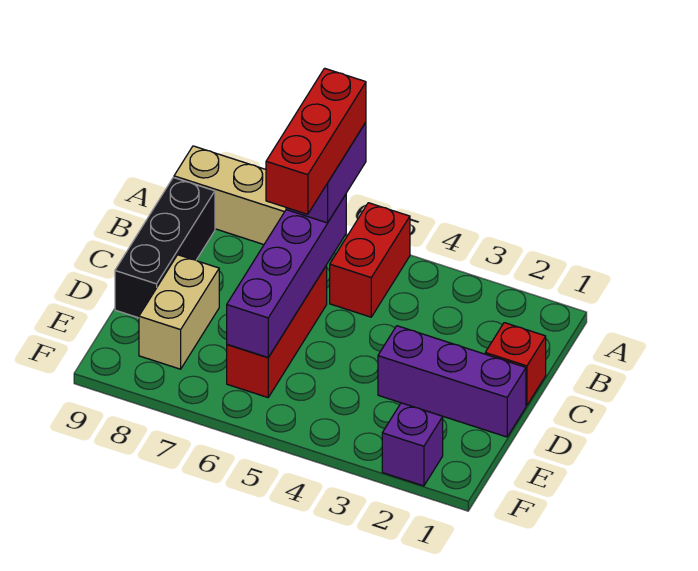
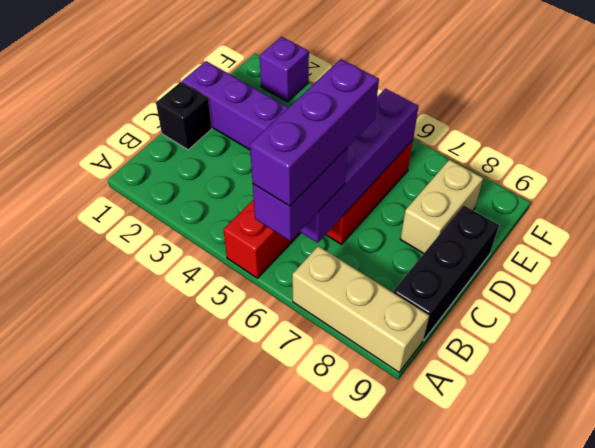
red brick A6:C6 level 4 -> purple brick A6:C6 level 4
red brick C1 level 1 -> black brick C1 level 1

